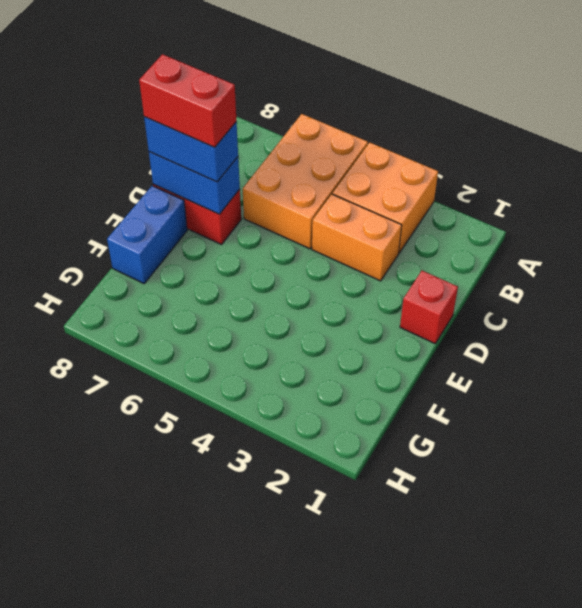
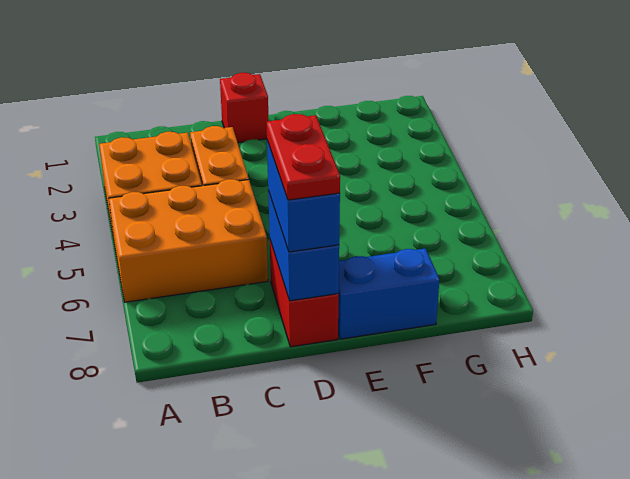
red brick D7:D8 level 4 -> red plate D7:D8 level 4

